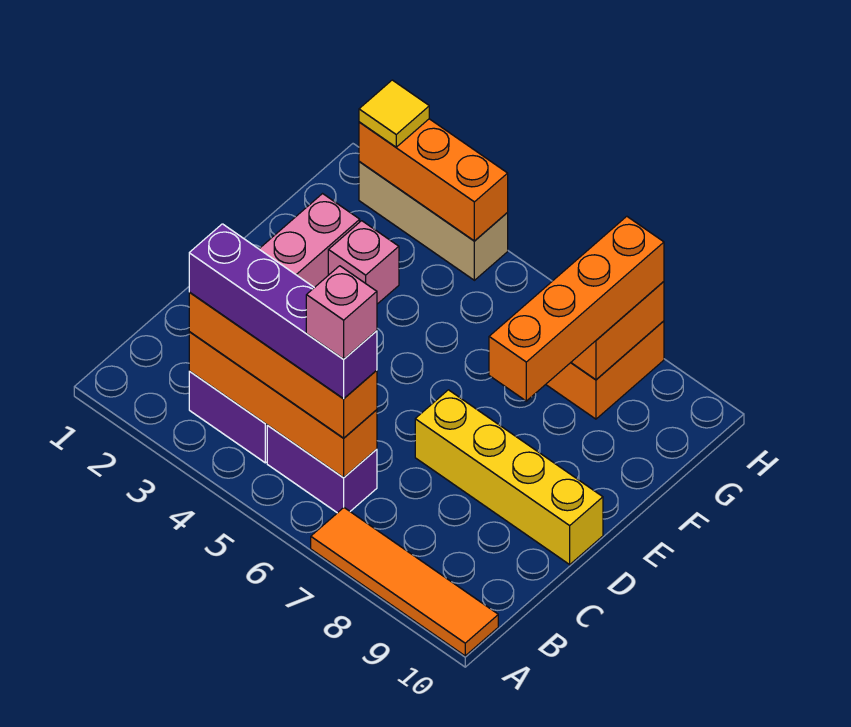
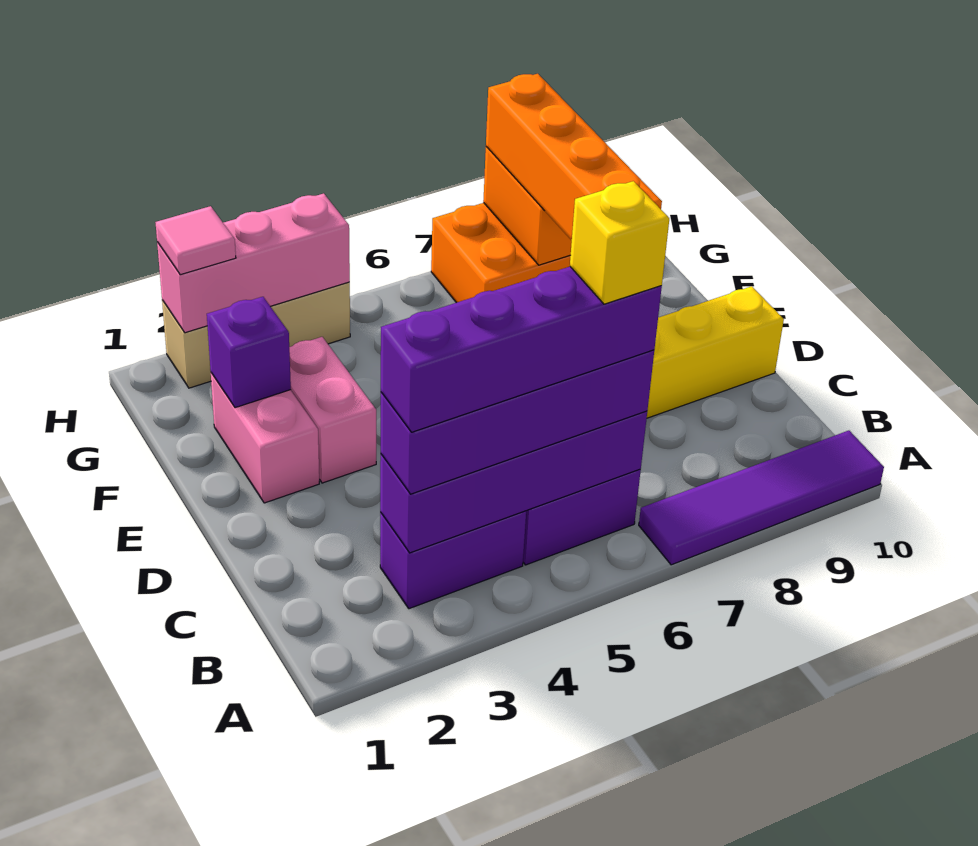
orange tile A7:A10 level 1 -> purple tile A7:A10 level 1
orange brick B3:B6 level 2 -> purple brick B3:B6 level 2
orange brick B3:B6 level 3 -> purple brick B3:B6 level 3
pink brick B6 level 5 -> yellow brick B6 level 5
none -> purple brick F2 level 2
pink brick F3 level 1 -> pink brick E3:F3 level 1
orange brick H2:H4 level 2 -> pink brick H2:H4 level 2
yellow tile H2 level 3 -> pink tile H2 level 3

